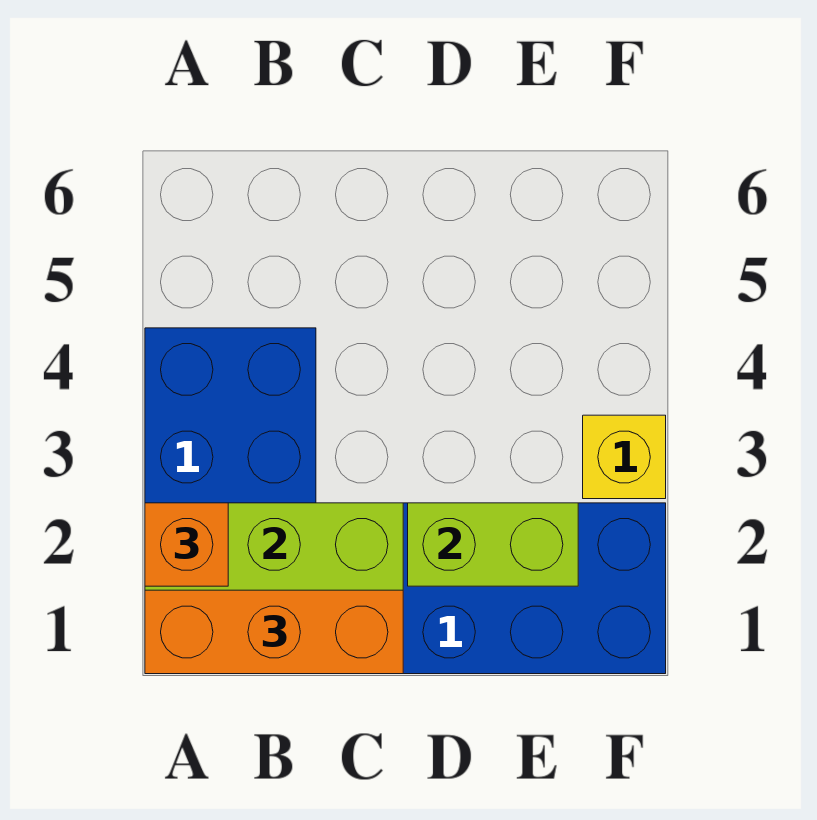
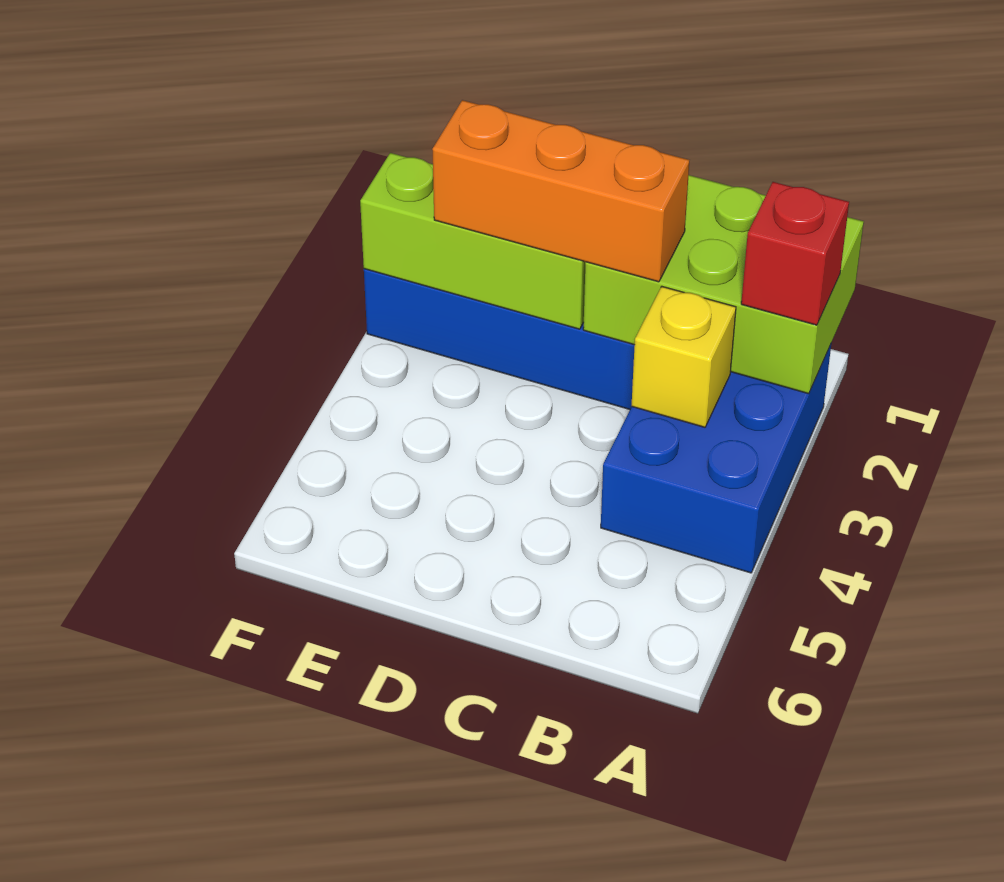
orange brick A1:C1 level 3 -> orange brick C2:E2 level 3
orange brick A2 level 3 -> red brick A2 level 3
lime brick D2:E2 level 2 -> lime brick D2:F2 level 2
yellow brick F3 level 1 -> yellow brick B3 level 2

